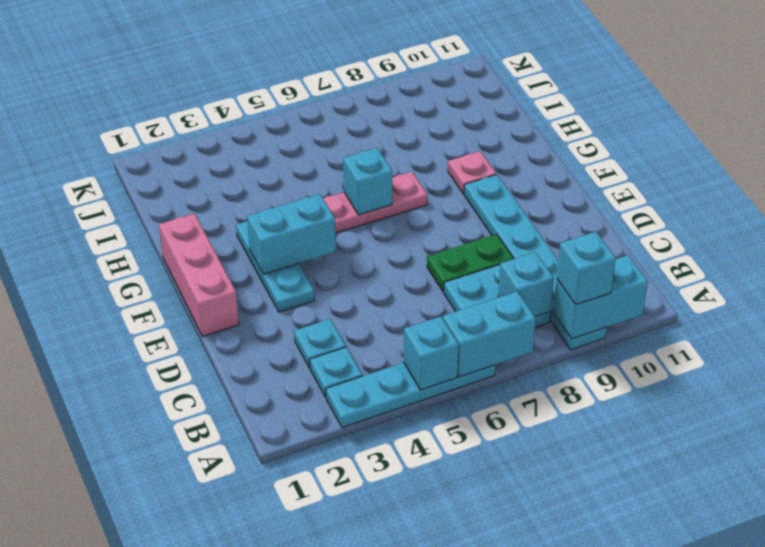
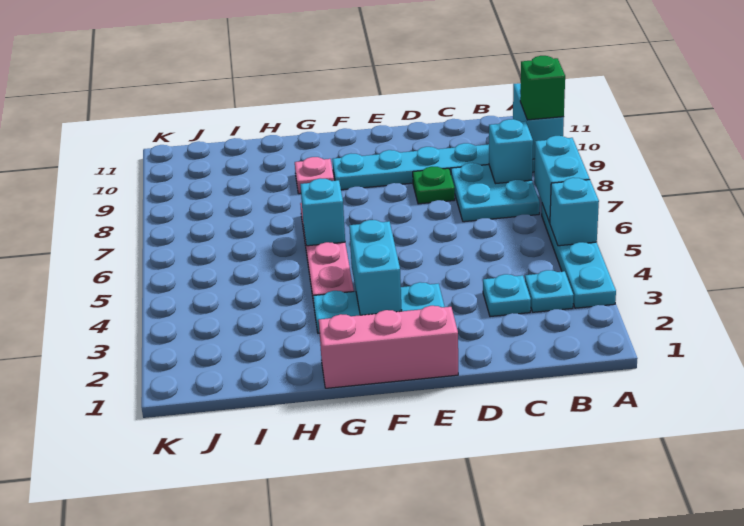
cyan brick A9 level 3 -> green brick A9 level 3
green plate D7:D8 level 1 -> green plate D8 level 1

